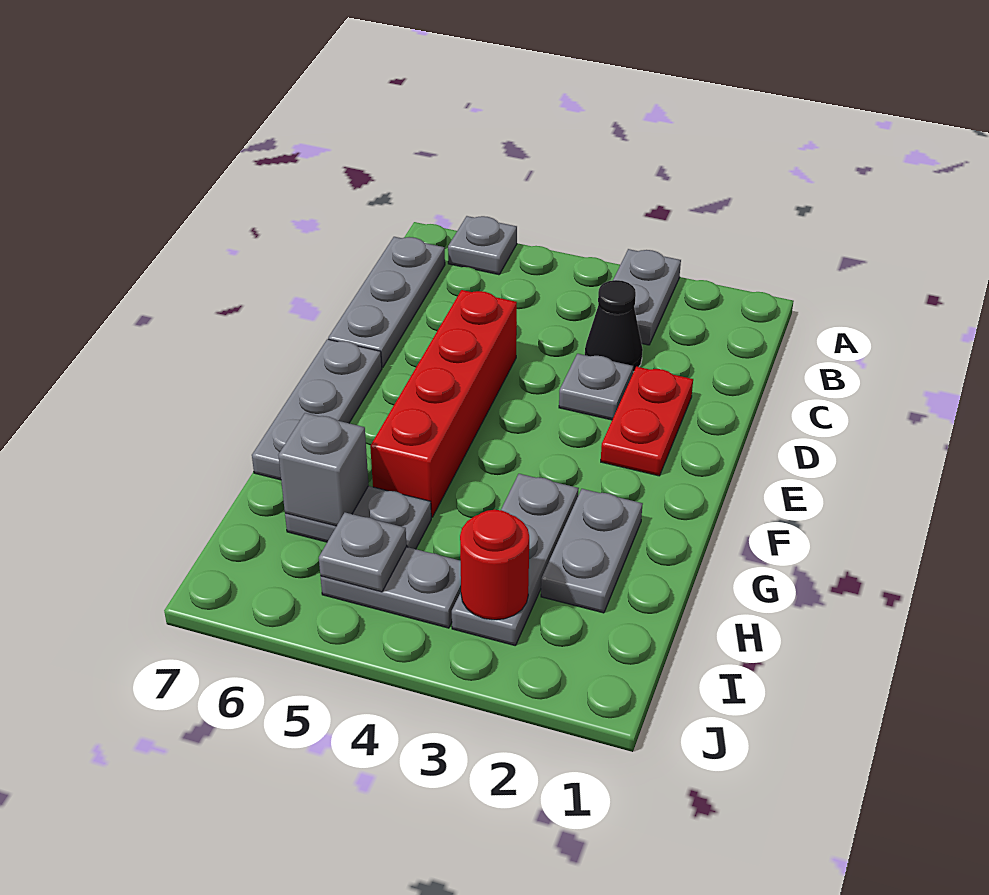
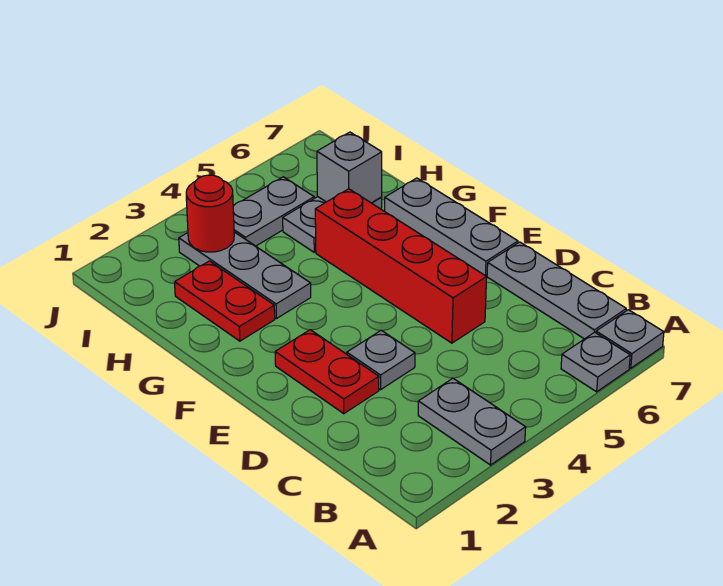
black cone C3 level 1 -> none
grey plate G2:H2 level 1 -> red plate G2:H2 level 1
grey plate I5 level 2 -> grey plate A7 level 1

